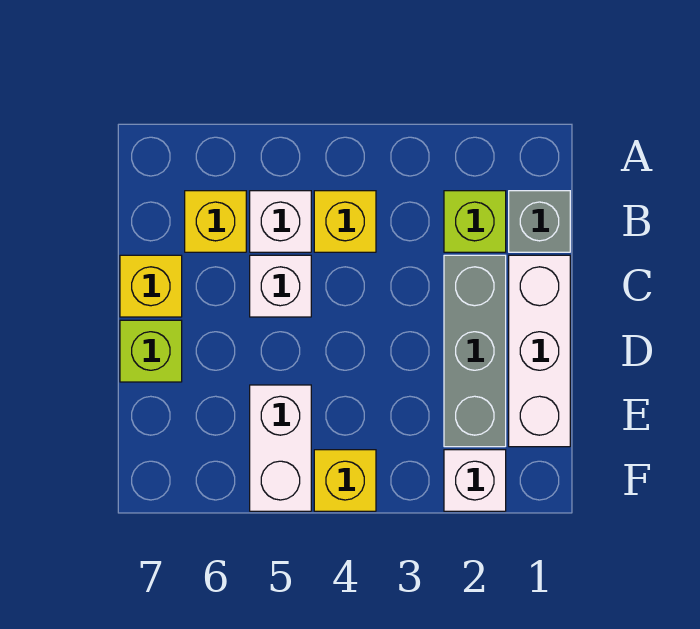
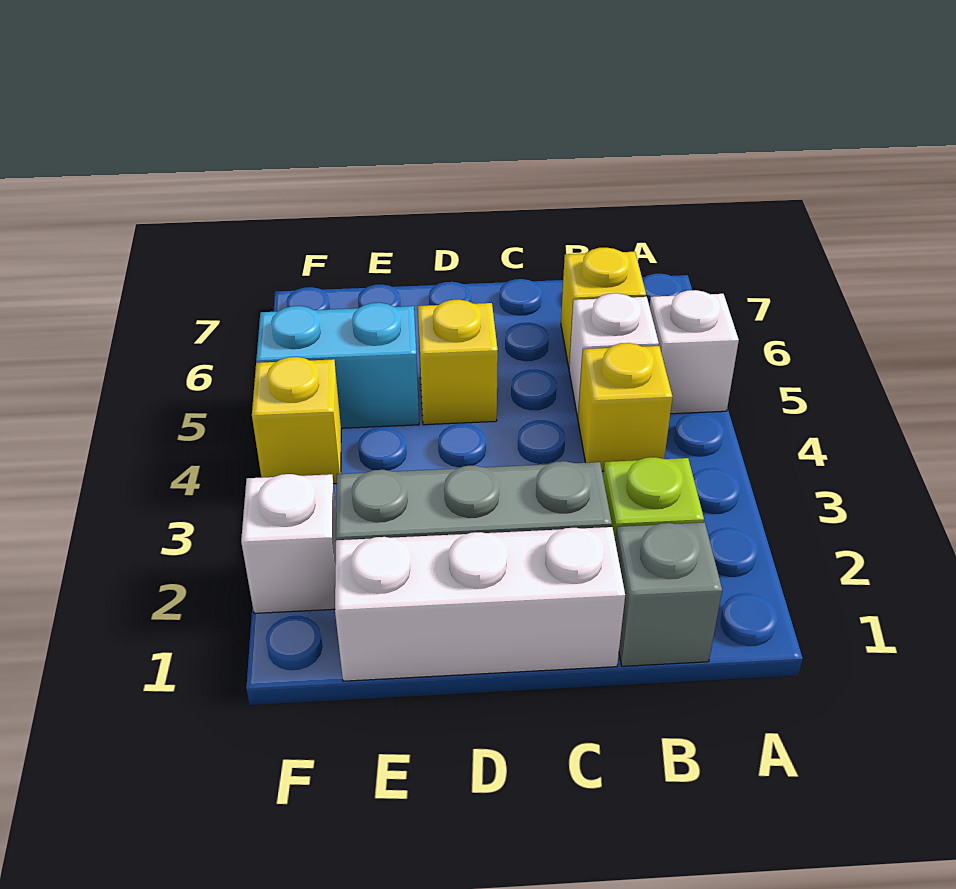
white brick C5 level 1 -> white brick A5 level 1
yellow brick C7 level 1 -> yellow brick D5 level 1
lime brick D7 level 1 -> none
white brick E5:F5 level 1 -> cyan brick E5:F5 level 1

